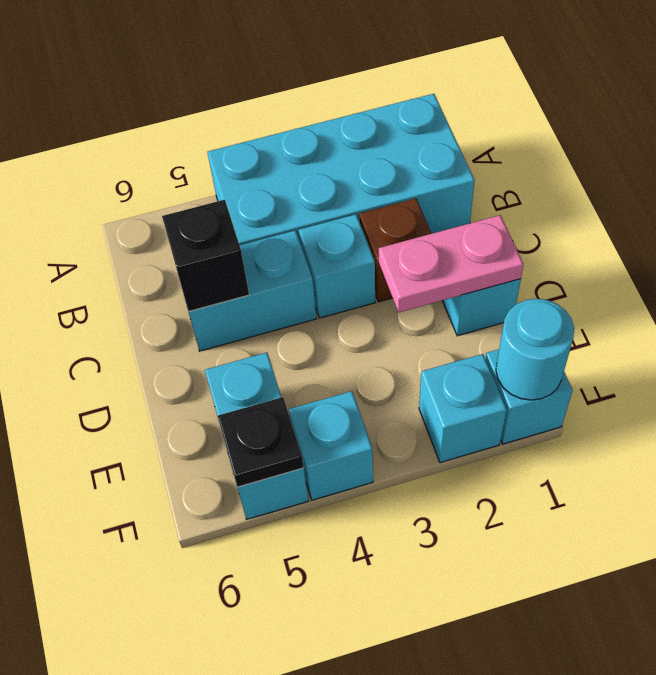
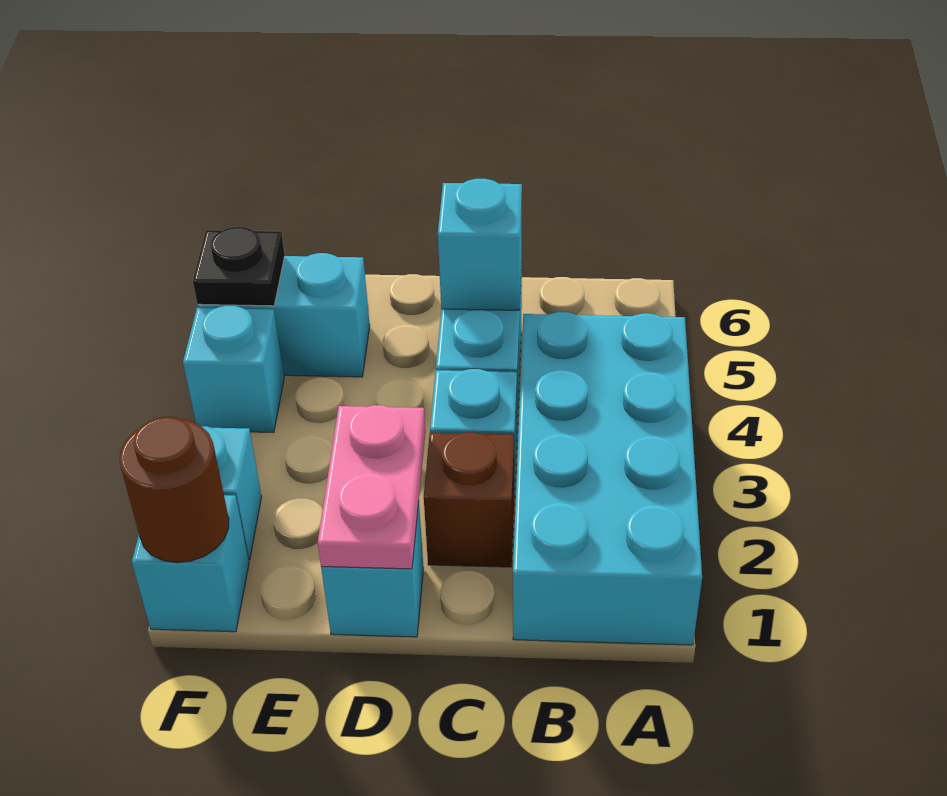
black brick C5 level 2 -> cyan brick C5 level 2
cyan round brick F1 level 2 -> brown round brick F1 level 2

